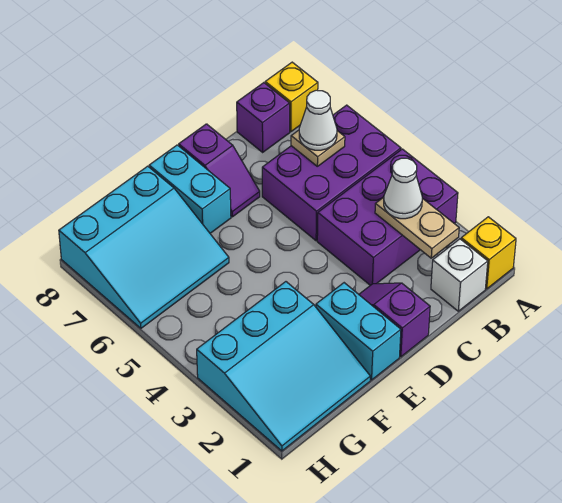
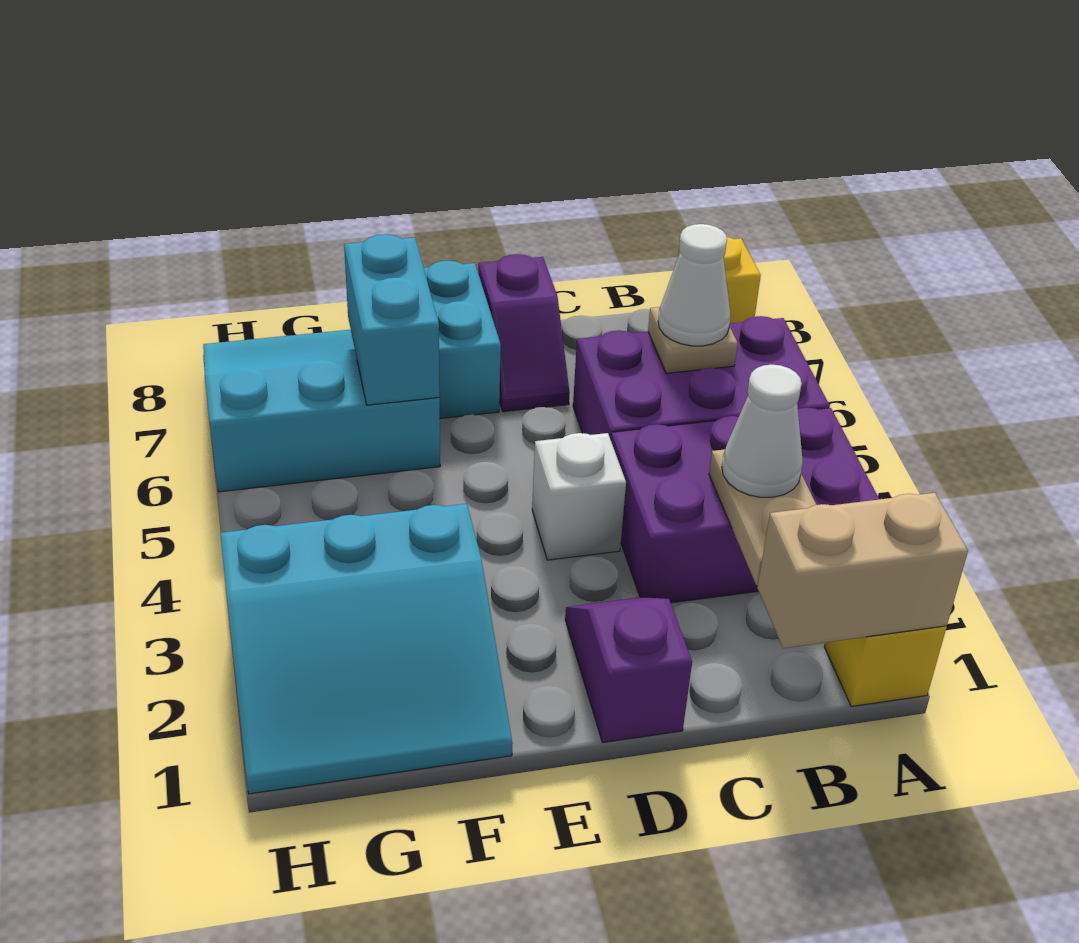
none -> tan brick A1:B1 level 2
white brick B1 level 1 -> white brick D4 level 1
purple brick B8 level 1 -> none
cyan brick E1:E2 level 1 -> cyan brick F6:F7 level 2
cyan slope F6:H8 level 1 top 8 -> cyan slope F6:H8 level 1 top 6

